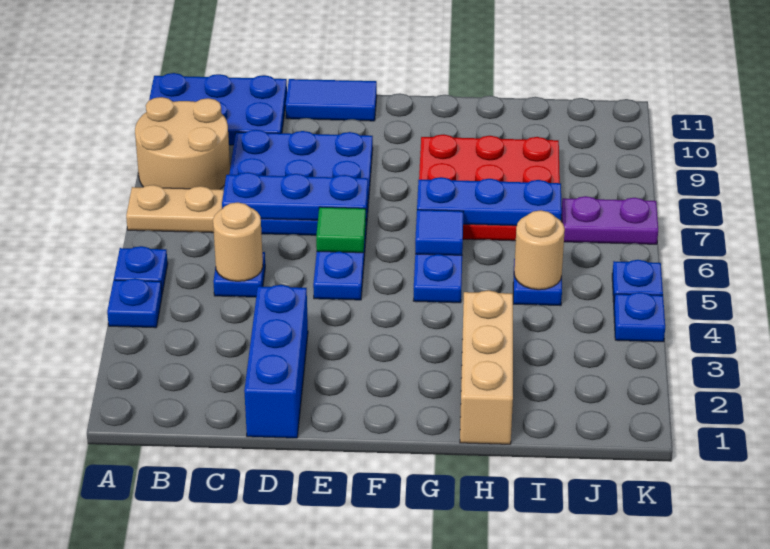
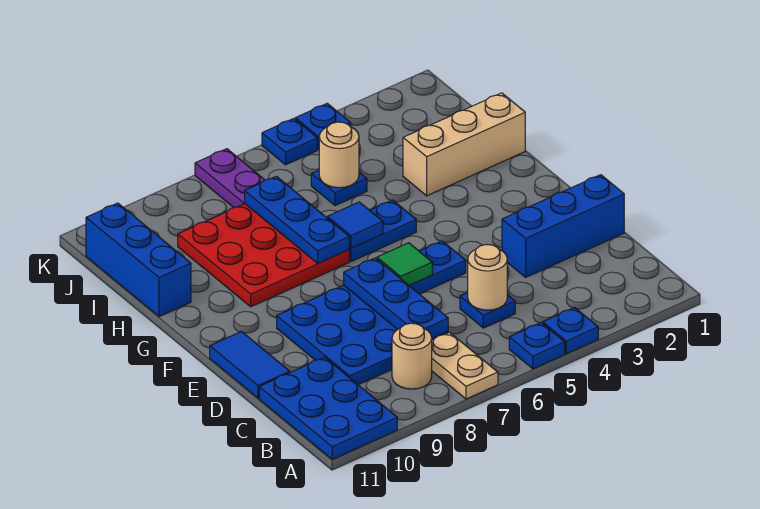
tan round brick A8:B9 level 1 -> tan round brick B8 level 1
none -> blue brick H11:J11 level 1

